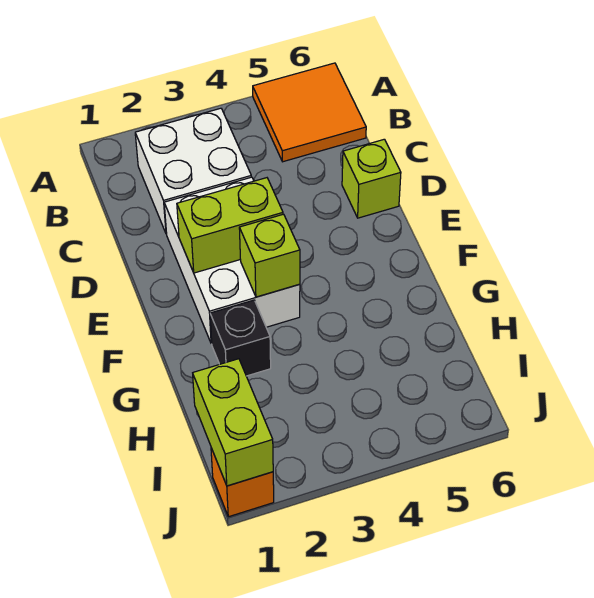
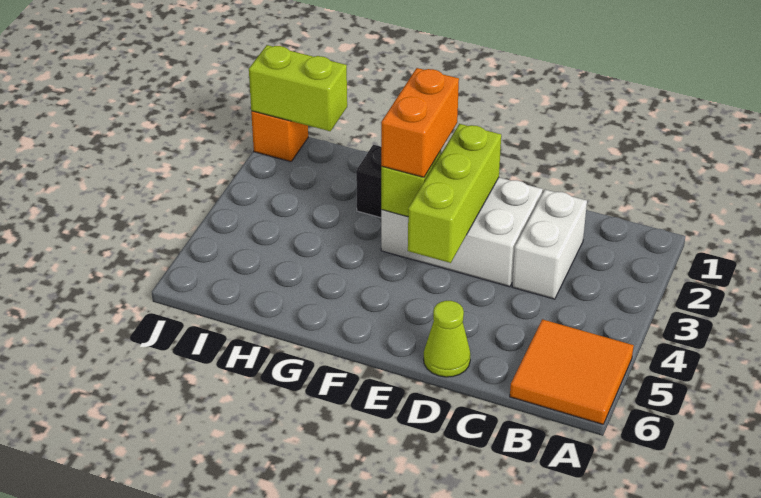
white brick B2:C3 level 1 -> white brick C2:C3 level 1
lime brick D6 level 1 -> lime cone D6 level 1
lime brick E2:E3 level 2 -> lime brick E2:E4 level 2
none -> orange brick F2:F3 level 3

